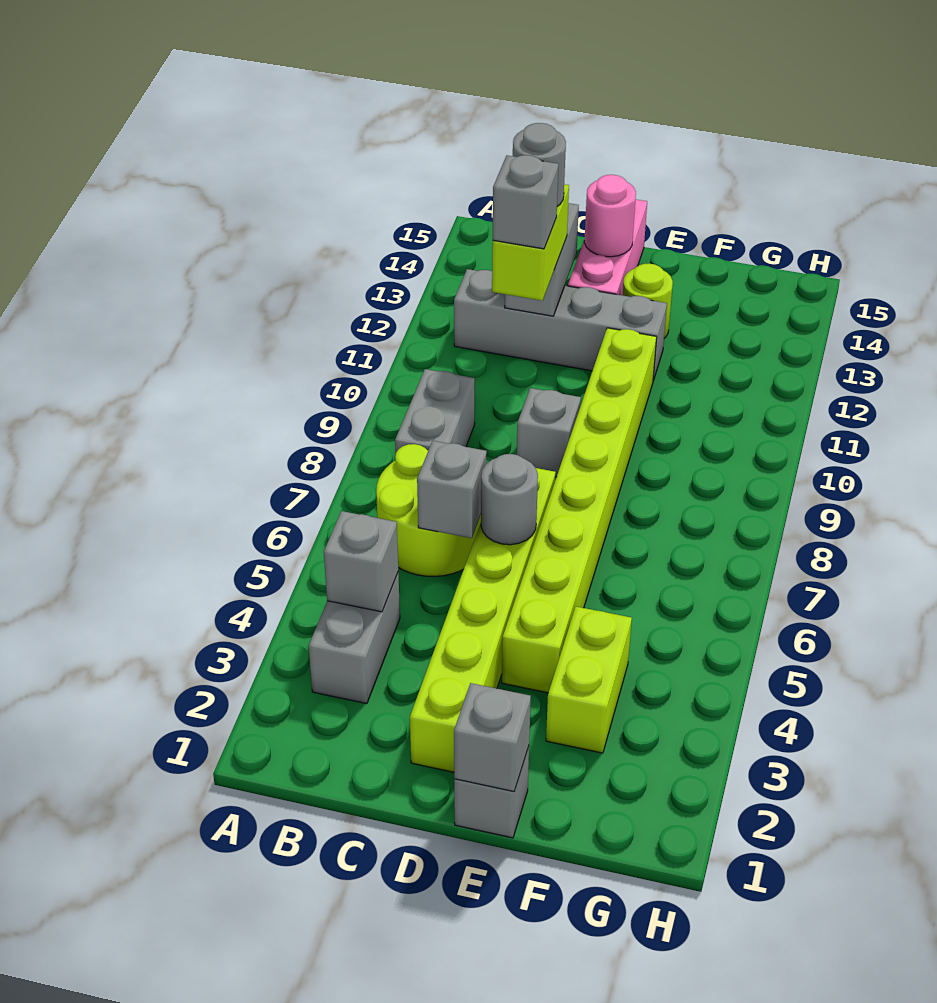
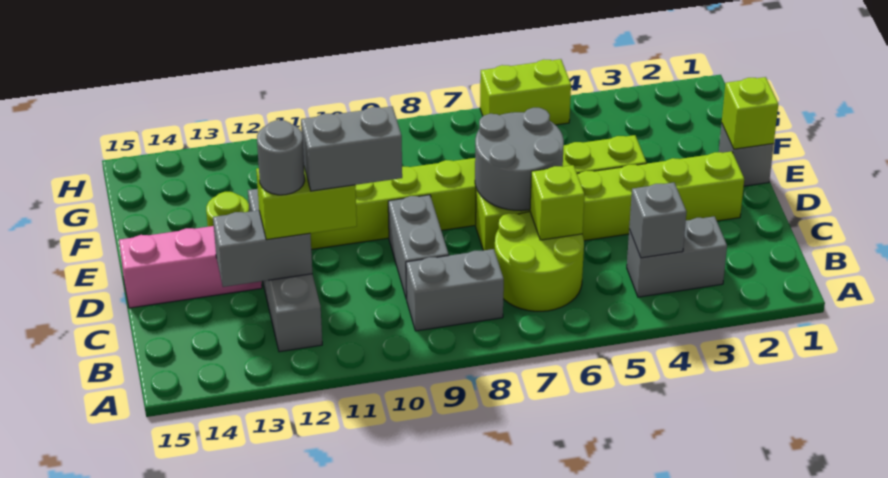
grey brick C6 level 2 -> lime brick C6 level 2
grey brick C11 level 4 -> grey brick C10:C11 level 4
grey round brick D6 level 2 -> grey round brick D6:E7 level 2
grey brick D9 level 1 -> grey brick C9:D9 level 1
pink round brick D14 level 2 -> none
grey brick E1 level 2 -> lime brick E1 level 2
lime brick F3:F4 level 1 -> lime brick H5:H6 level 1

